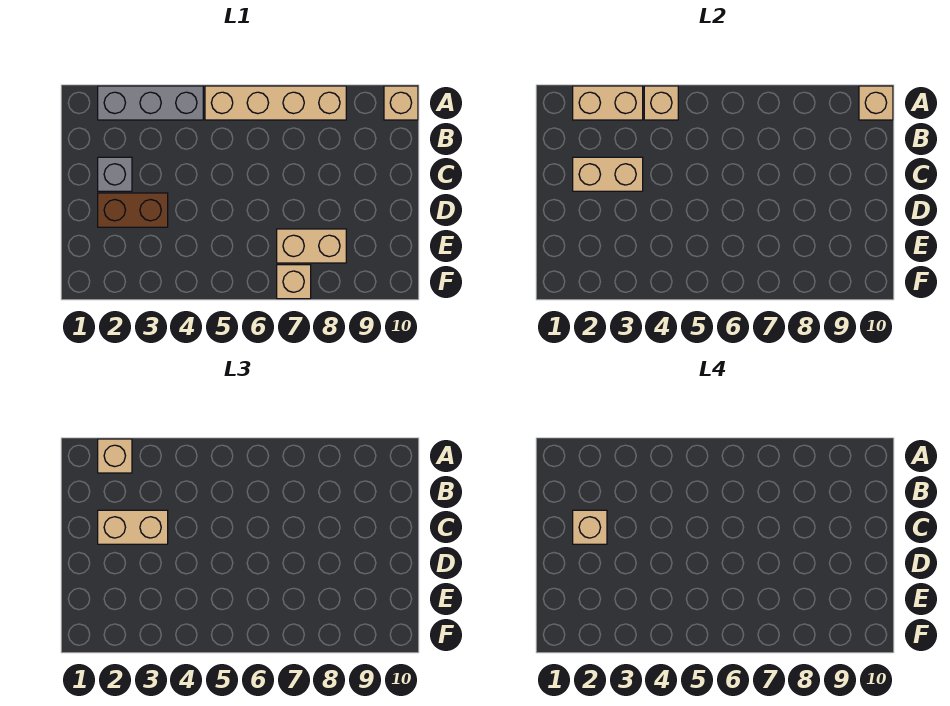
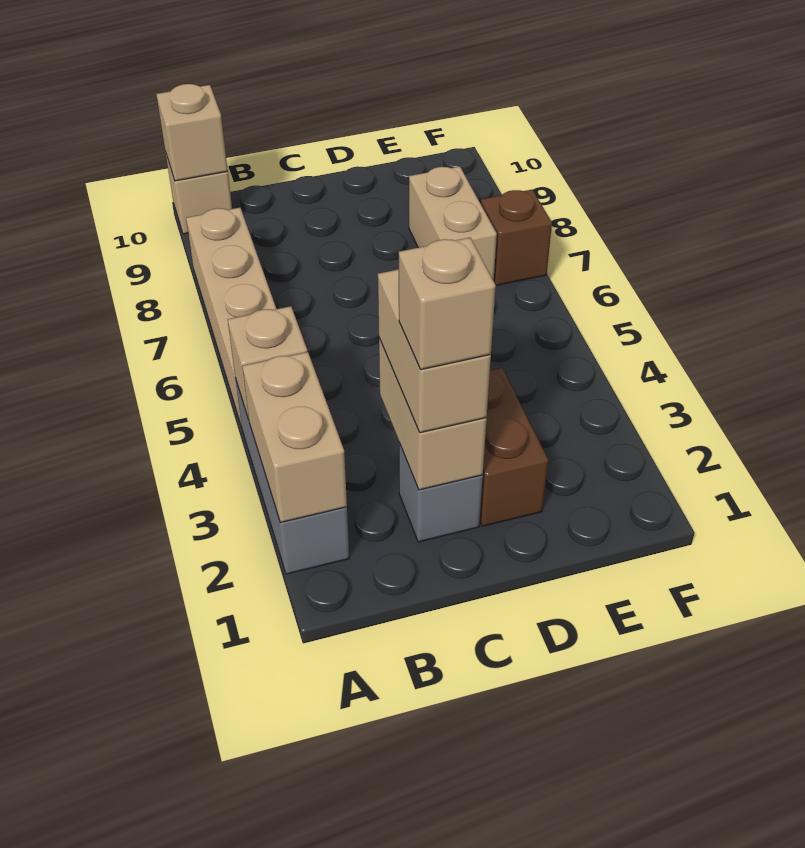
tan brick A2 level 3 -> none
tan brick F7 level 1 -> brown brick F7 level 1

